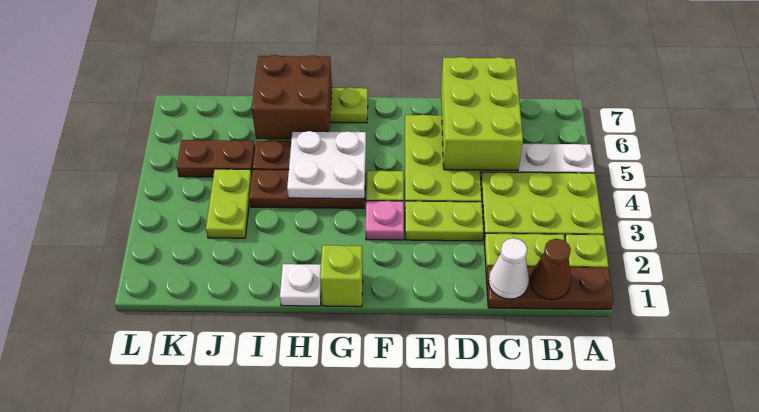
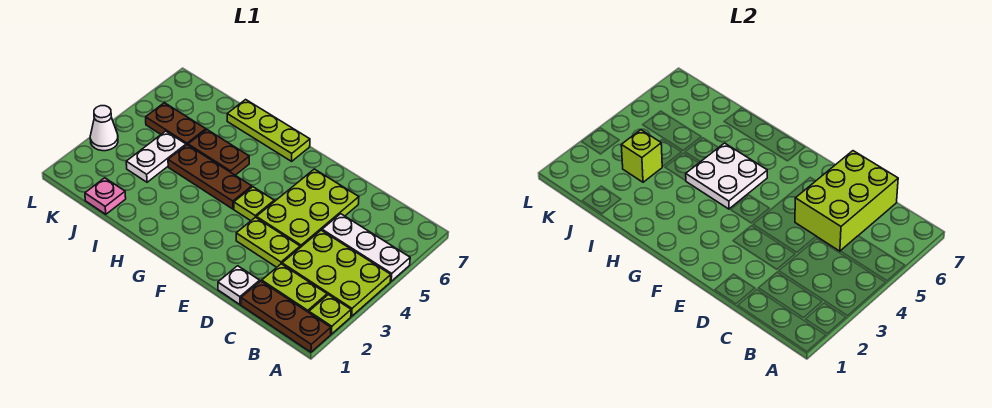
brown cone B1 level 2 -> none
white cone C1 level 2 -> white cone L3 level 1
pink plate F3 level 1 -> pink plate J1 level 1
lime brick G1 level 1 -> lime brick J3 level 2
white plate H1 level 1 -> white plate D1 level 1
brown brick H6:I7 level 2 -> none
lime plate J3:J4 level 1 -> white plate J3:J4 level 1

